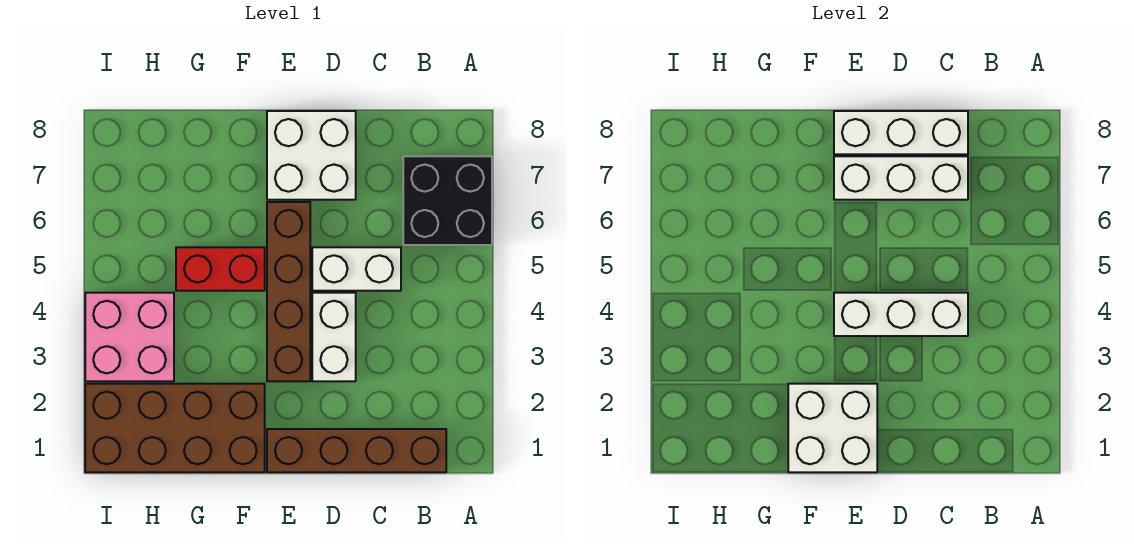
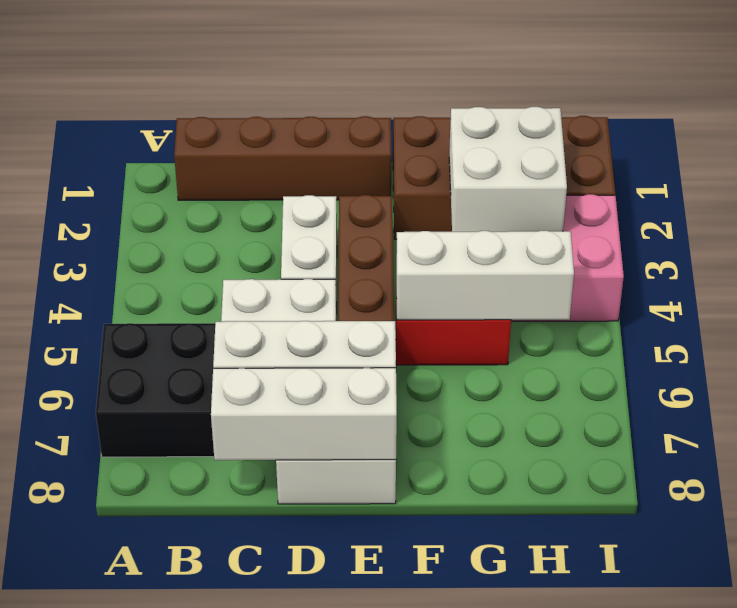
white brick C4:E4 level 2 -> white brick F5:H5 level 2
white brick E1:F2 level 2 -> white brick G2:H3 level 2

